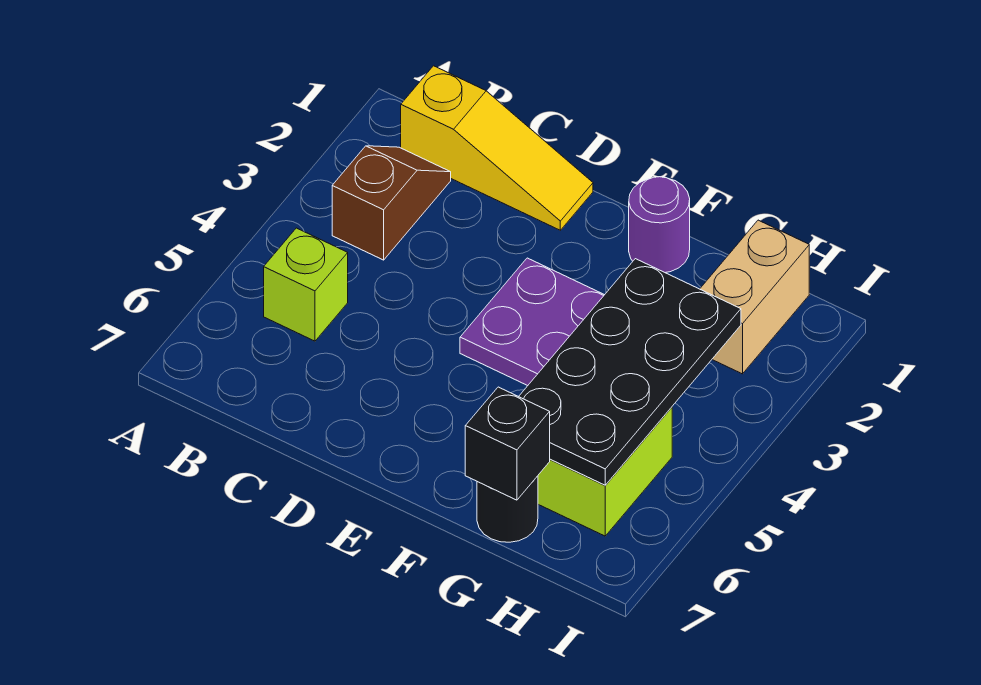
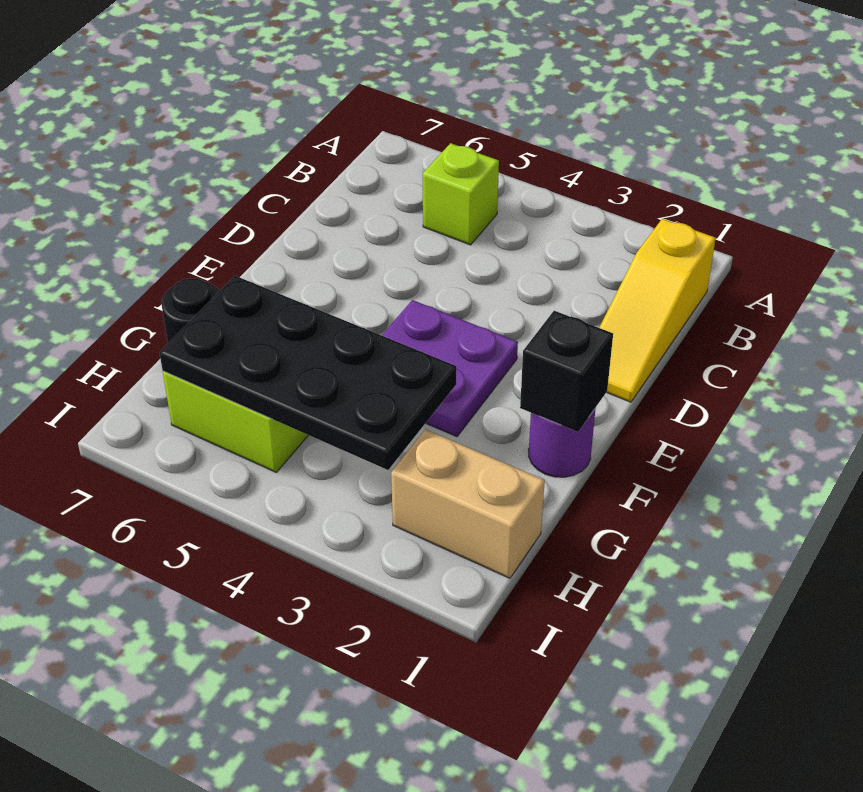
brown slope B2:B3 level 1 top 3 -> none
black brick G7 level 2 -> black brick F1 level 2

